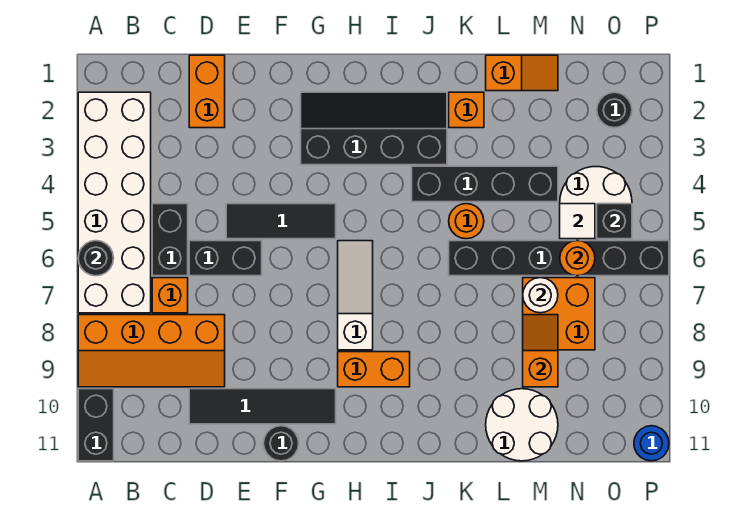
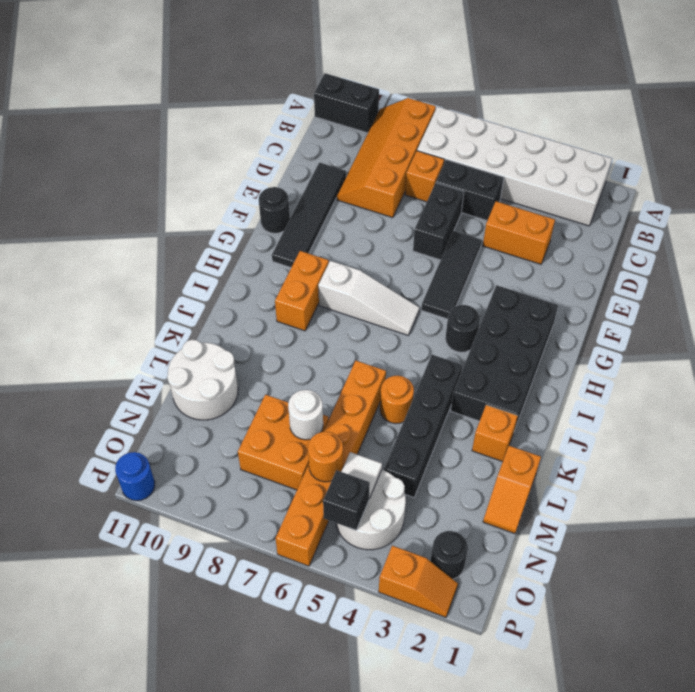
black round brick A6 level 2 -> black round brick H4 level 1
orange brick D1:D2 level 1 -> orange brick D3:D4 level 1
black slope G2:J3 level 1 top 3 -> black brick G2:J3 level 1
black brick K6:P6 level 1 -> orange brick K6:P6 level 1
orange slope M8:M9 level 2 top 9 -> orange slope P2:P3 level 1 top 3

